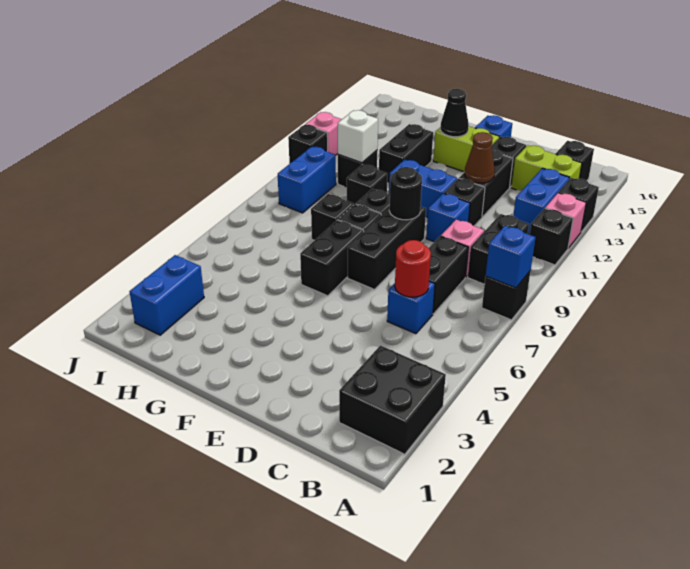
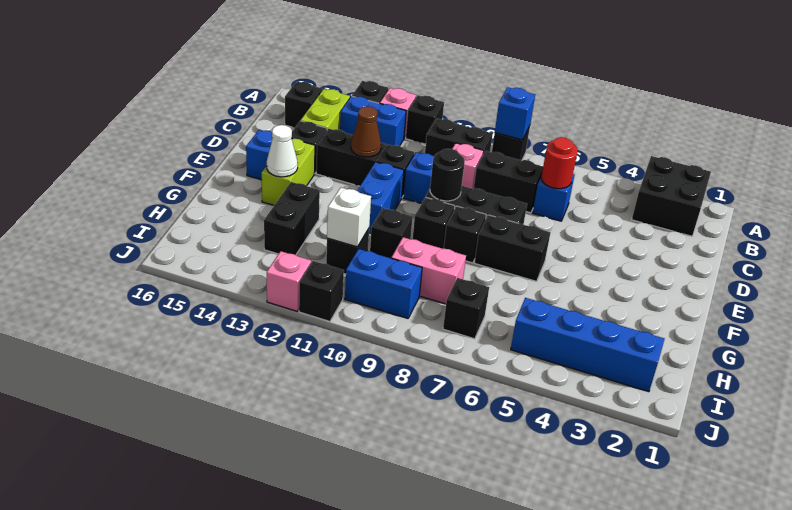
black cone F14 level 2 -> white cone F14 level 2
black brick G8 level 1 -> black brick I7 level 1
black brick G12:G13 level 1 -> black brick G13:H13 level 1
none -> pink brick H8:H9 level 1
blue brick I2:I3 level 1 -> blue brick I2:I5 level 1

